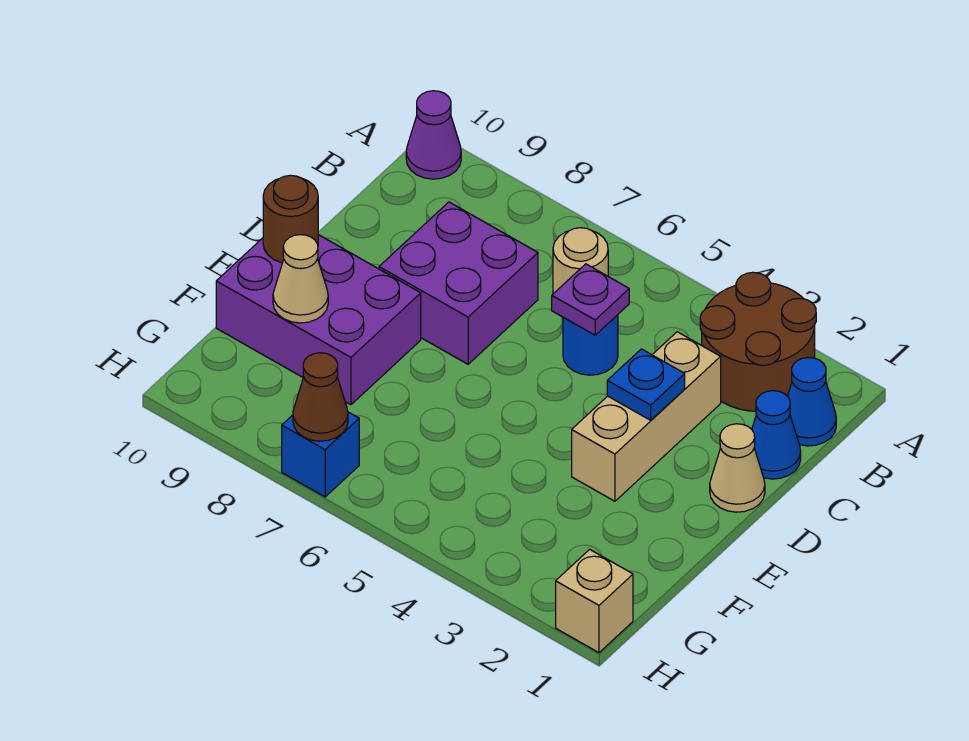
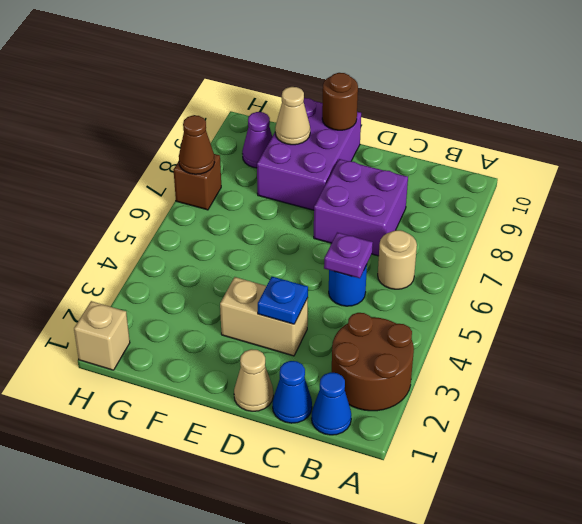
purple cone A10 level 1 -> purple cone G9 level 1
tan brick C3:E3 level 1 -> tan brick D3:E3 level 1
blue brick H7 level 1 -> brown brick H7 level 1

